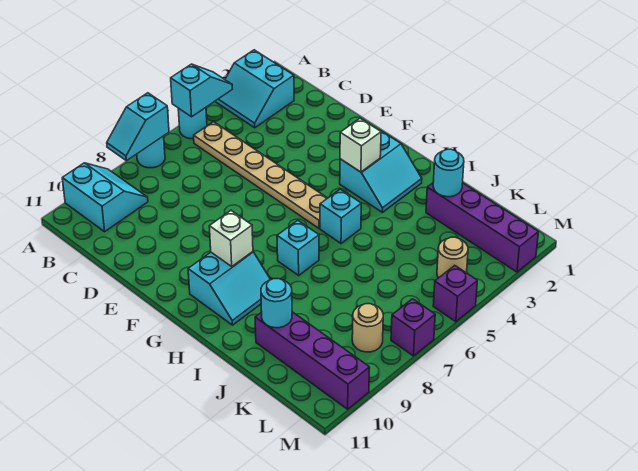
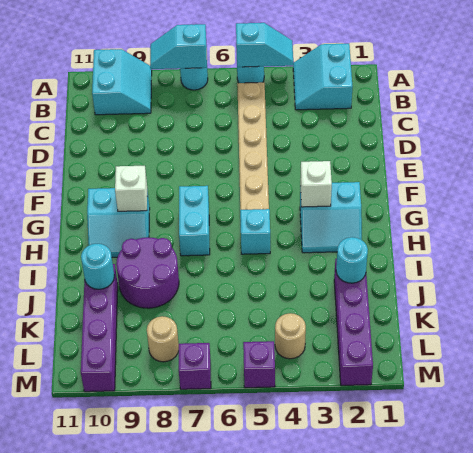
cyan brick H7 level 1 -> cyan brick G7:H7 level 1
none -> purple round brick I8:J9 level 1

